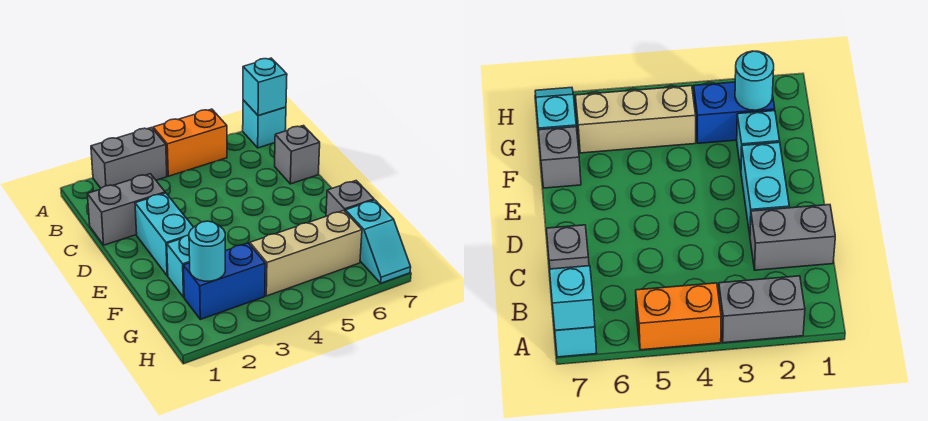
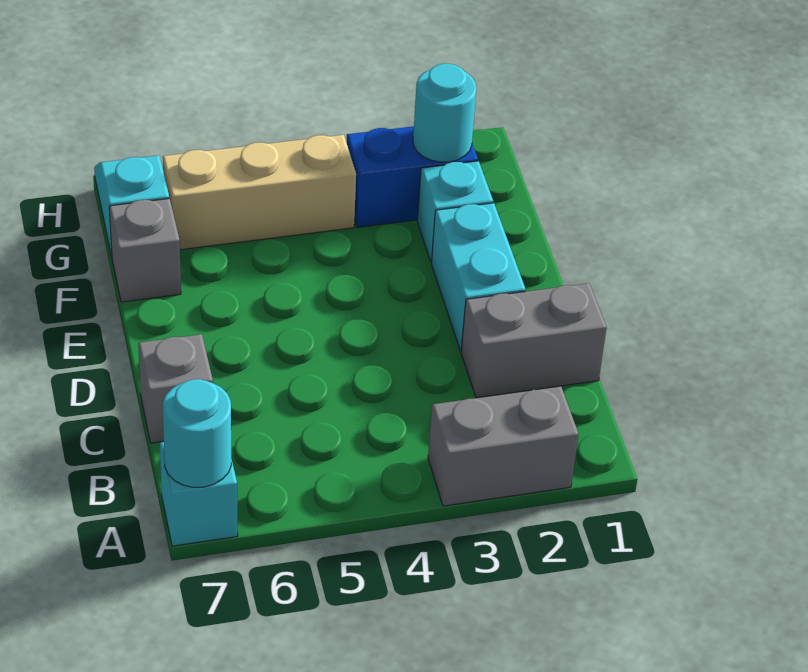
orange brick A4:A5 level 1 -> none
cyan brick A7 level 2 -> cyan round brick A7 level 2

